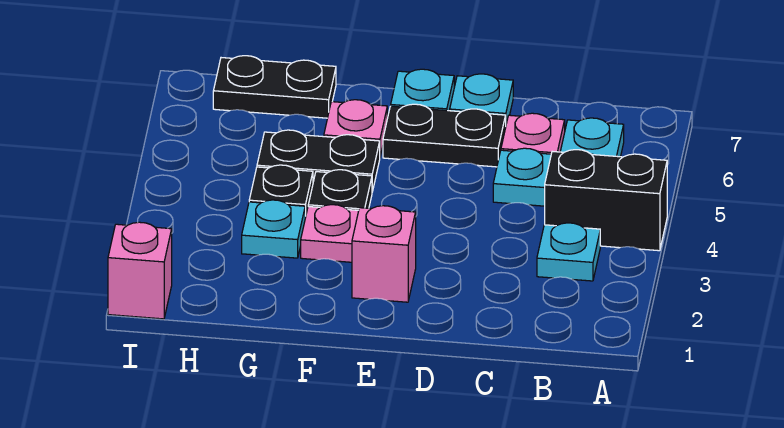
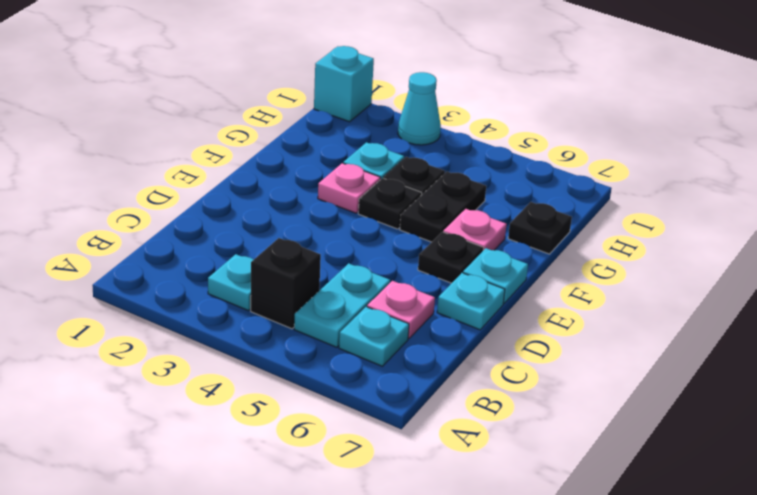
black brick A4:B4 level 1 -> black brick B4 level 1
black plate D6:E6 level 1 -> black plate E6 level 1
pink brick E2 level 1 -> none
black plate G7:H7 level 1 -> black plate G7 level 1
pink brick I1 level 1 -> cyan brick I1 level 1
none -> cyan cone I3 level 1

